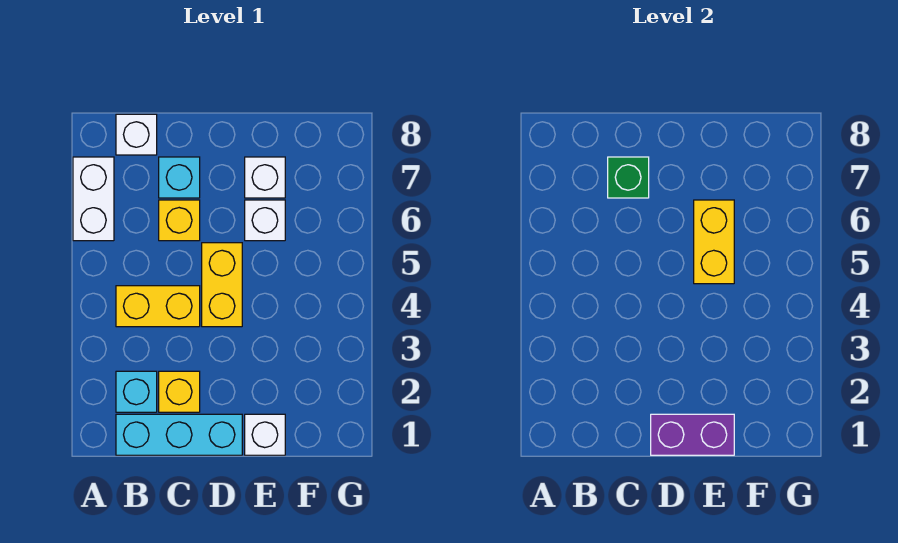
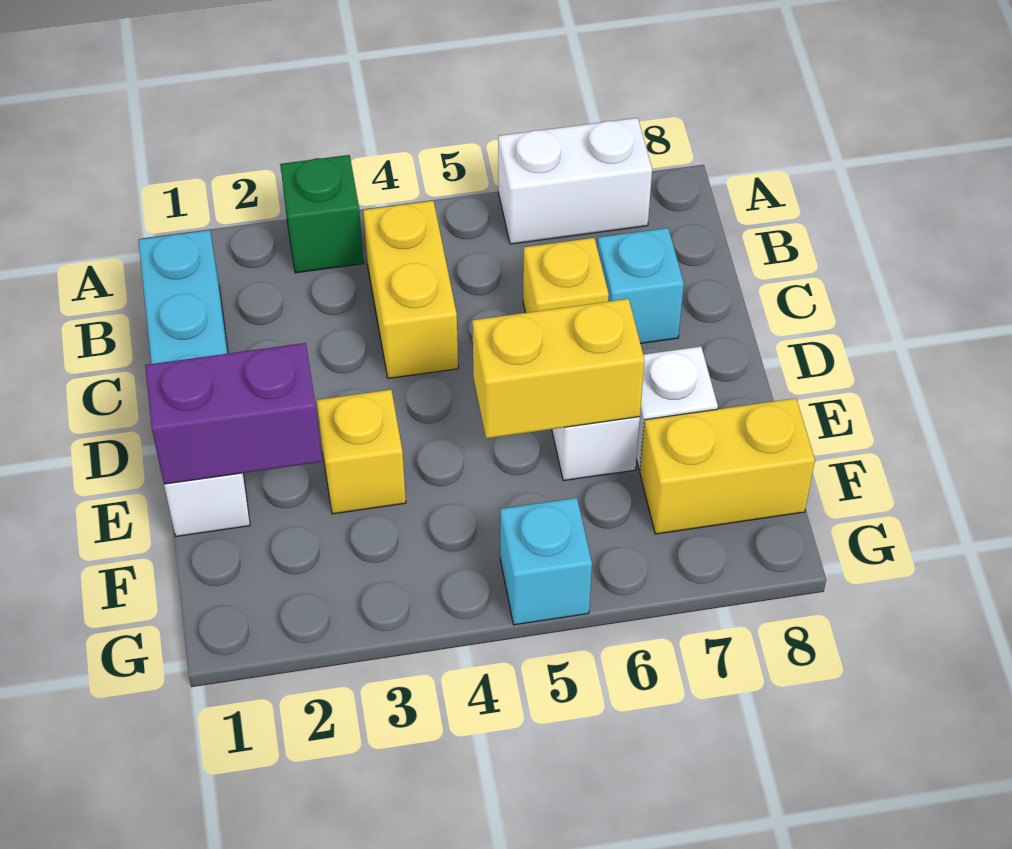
cyan brick B2 level 1 -> cyan brick G5 level 1
white brick B8 level 1 -> none
yellow brick C2 level 1 -> yellow brick E3 level 1
green brick C7 level 2 -> green brick A3 level 1
purple brick D1:E1 level 2 -> purple brick E1:E2 level 2
yellow brick D4:D5 level 1 -> yellow brick F7:F8 level 1

